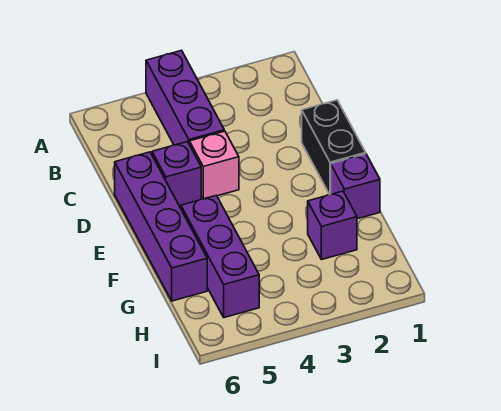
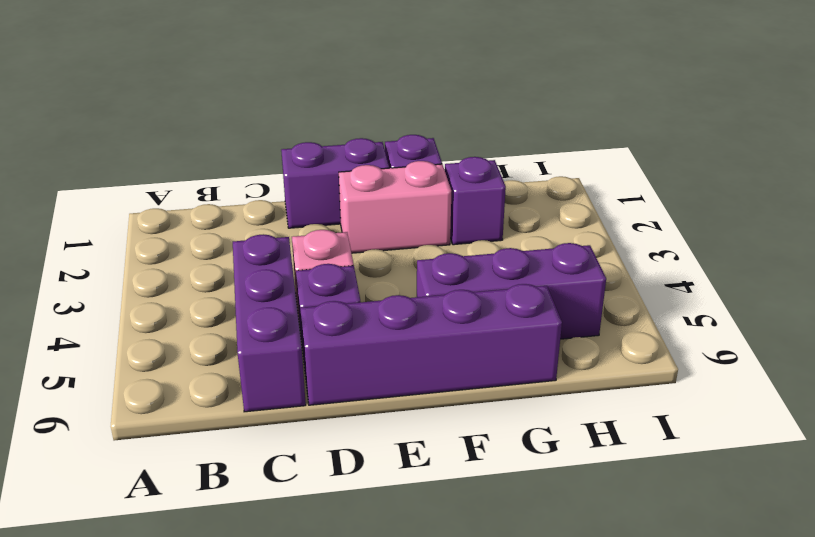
purple brick A4:C4 level 1 -> purple brick C4:C6 level 1
black brick D1:E1 level 1 -> purple brick D1:E1 level 1
none -> pink brick E2:F2 level 1

